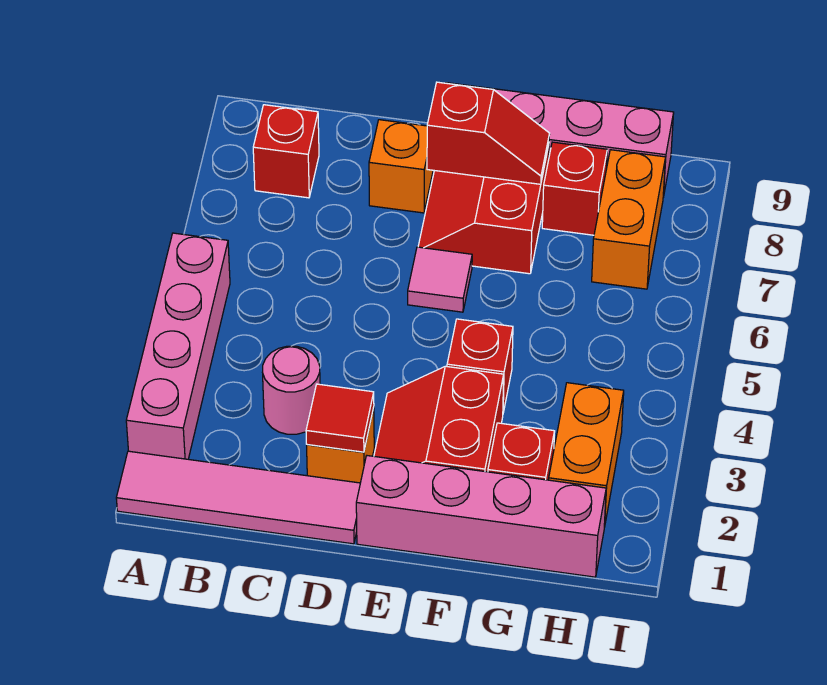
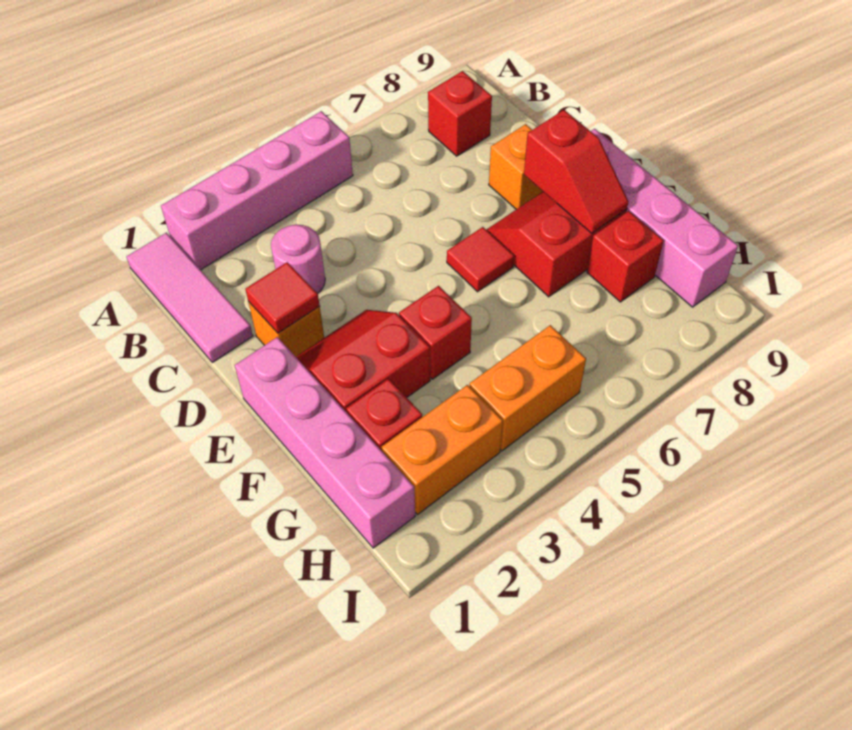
pink tile A1:D1 level 1 -> pink tile A1:C1 level 1
pink tile E6 level 1 -> red tile E6 level 1
orange brick H7:H8 level 1 -> orange brick H4:H5 level 1

